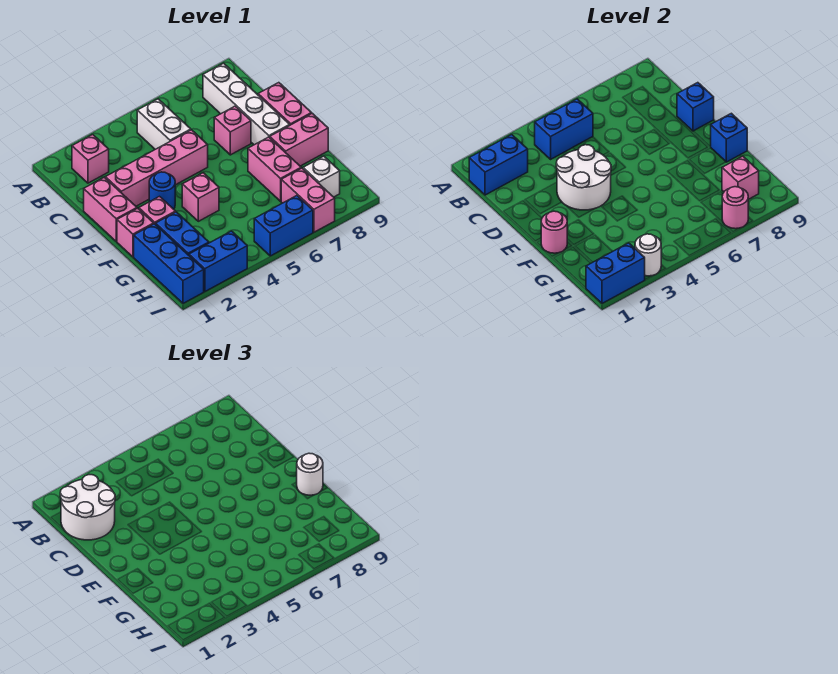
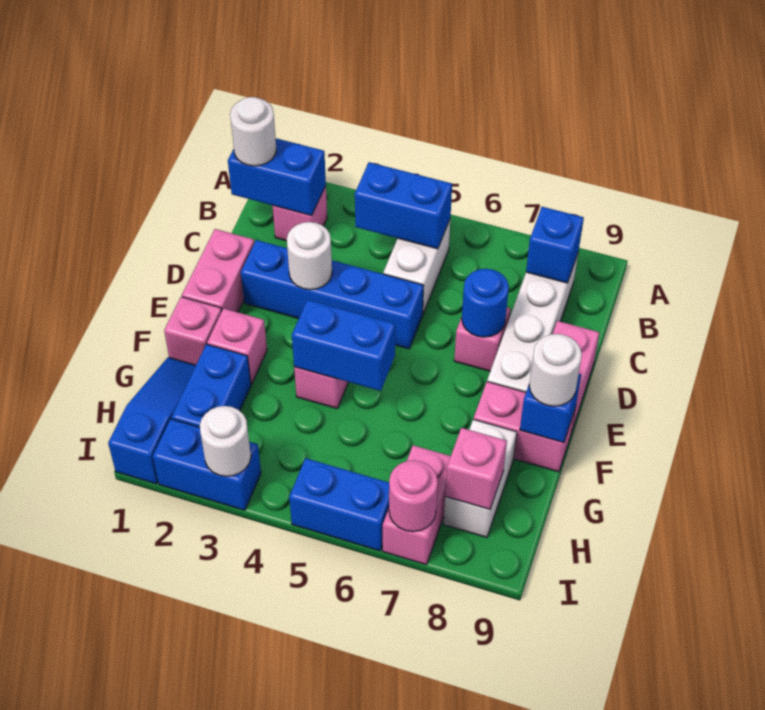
white round brick B1:C2 level 3 -> white round brick B1 level 3
pink brick D2:D5 level 1 -> blue brick D2:D5 level 1
white round brick D3:E4 level 2 -> white round brick D3 level 2
blue brick D9 level 2 -> blue brick B8 level 2
blue round brick E3 level 1 -> blue round brick D7 level 2
pink round brick F1 level 2 -> none
pink brick F7:G7 level 1 -> none
blue brick G1:I1 level 1 -> blue slope G1:I1 level 1 top I
white brick H8 level 1 -> white brick G8:H8 level 1
blue brick I1:I2 level 2 -> blue brick F4:F5 level 2

